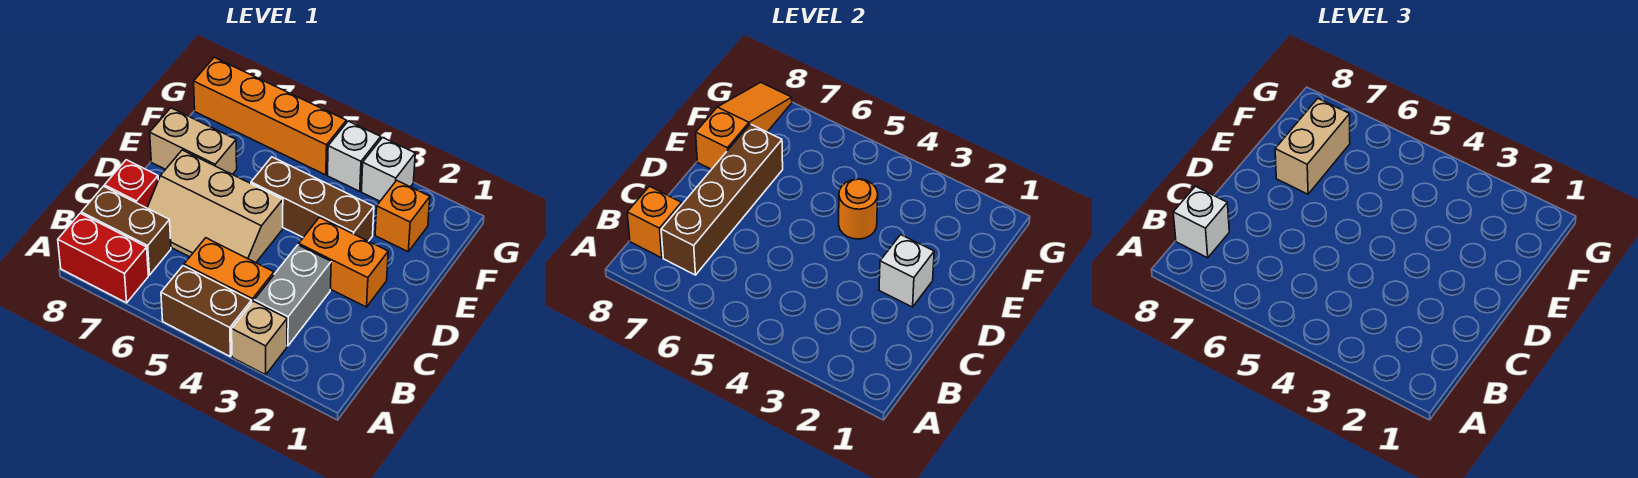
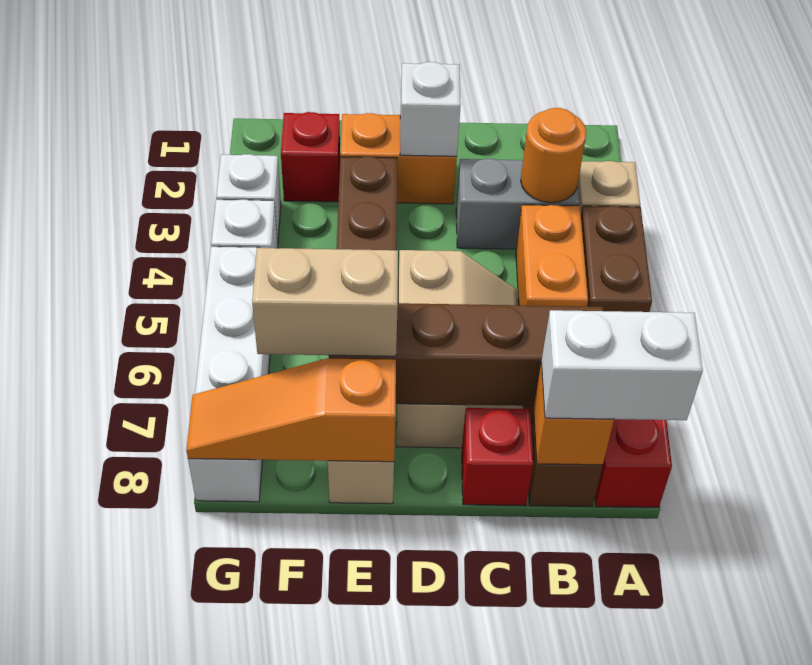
white brick B8 level 3 -> white brick A8:B8 level 3
orange brick D2:D3 level 1 -> orange brick D2:E2 level 1
orange round brick E4 level 2 -> orange round brick B3 level 2
orange brick F2 level 1 -> red brick F2 level 1
orange brick G5:G8 level 1 -> white brick G5:G8 level 1

